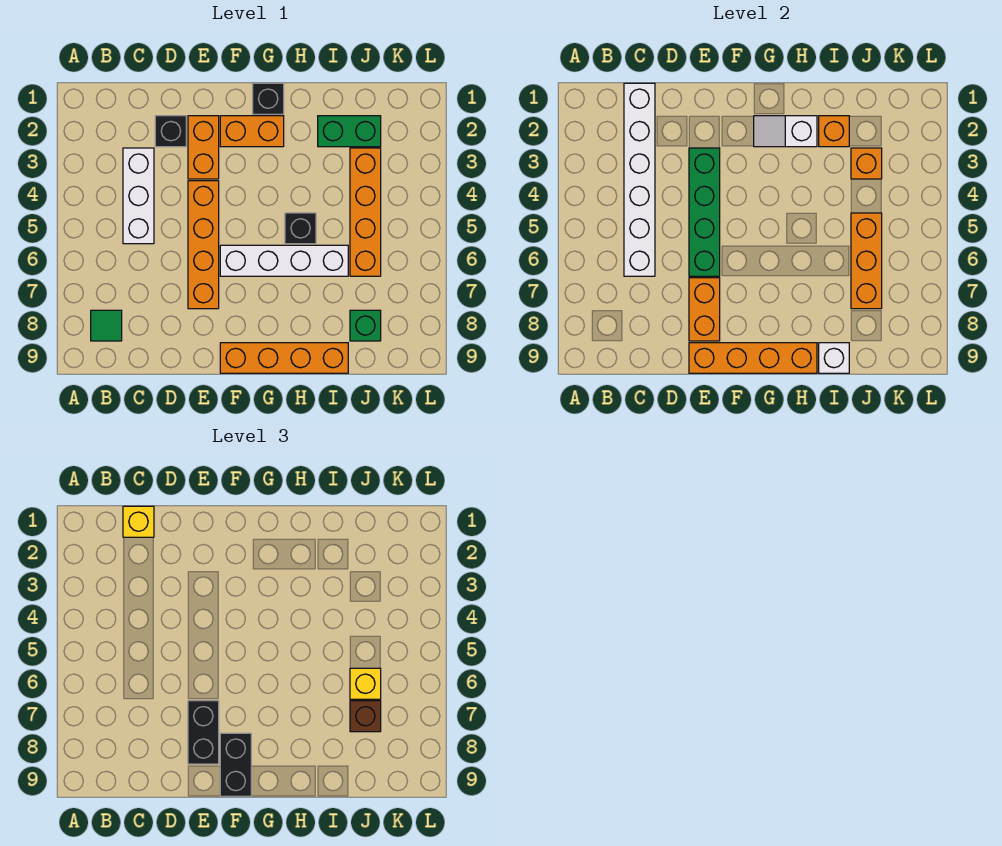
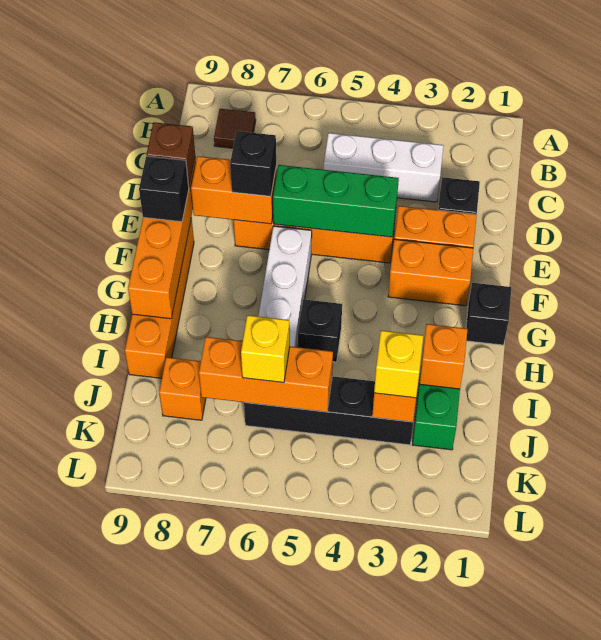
green tile B8 level 1 -> brown tile B8 level 1
white brick C1:C6 level 2 -> none
yellow brick C1 level 3 -> yellow brick J3 level 3
green brick E3:E6 level 2 -> green brick E4:E6 level 2
black brick E7:E8 level 3 -> black brick E7 level 3
orange brick F2:G2 level 1 -> orange brick F2:F3 level 1
black brick F8:F9 level 3 -> black brick F9 level 3
white slope G2:H2 level 2 top H -> none
white brick I9 level 2 -> none
orange brick J3:J6 level 1 -> black brick J3:J6 level 1
brown brick J7 level 3 -> brown brick E9 level 3
green brick J8 level 1 -> orange brick J8 level 1

